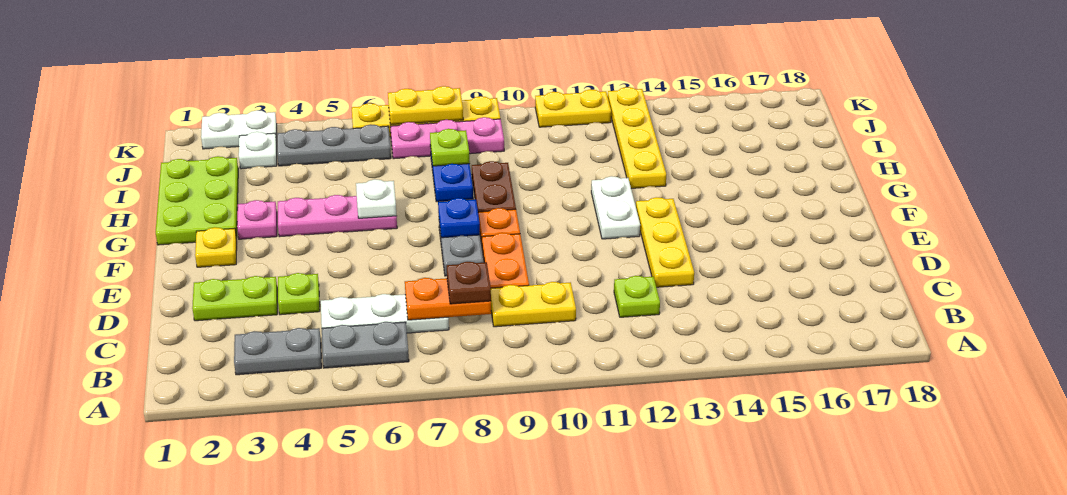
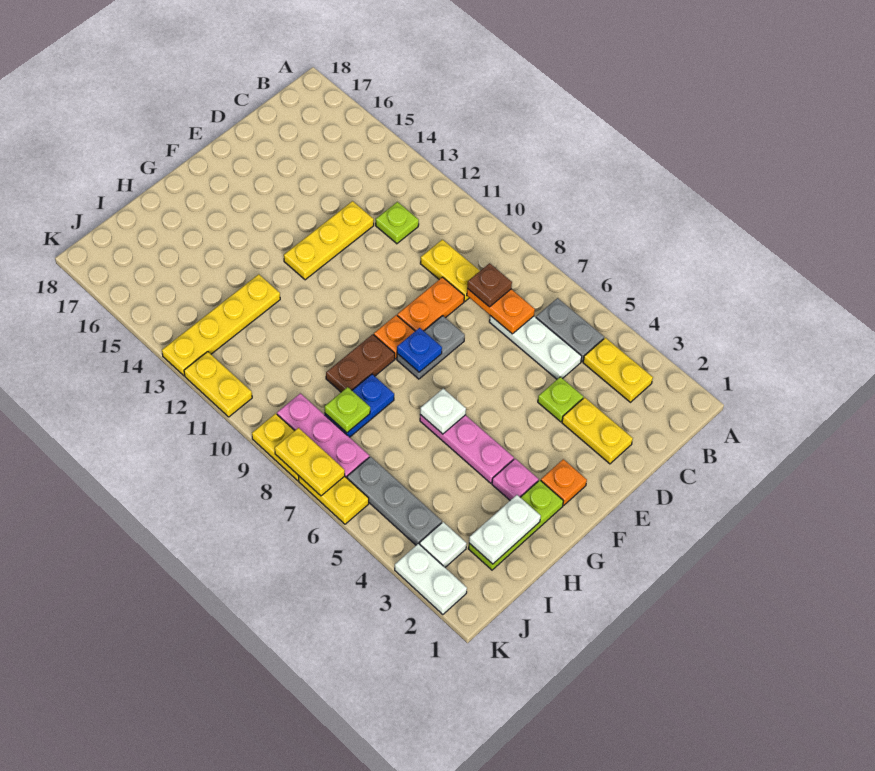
grey plate B3:B4 level 1 -> yellow plate B3:B4 level 1
lime plate D2:D3 level 1 -> yellow plate D2:D3 level 1
yellow plate F2 level 1 -> orange plate F2 level 1
white plate F12:G12 level 1 -> white plate H2:I2 level 2
lime plate G1:I2 level 1 -> lime plate G2:I2 level 1

